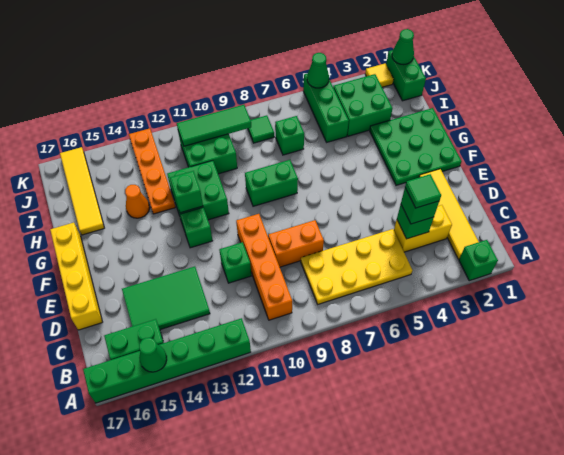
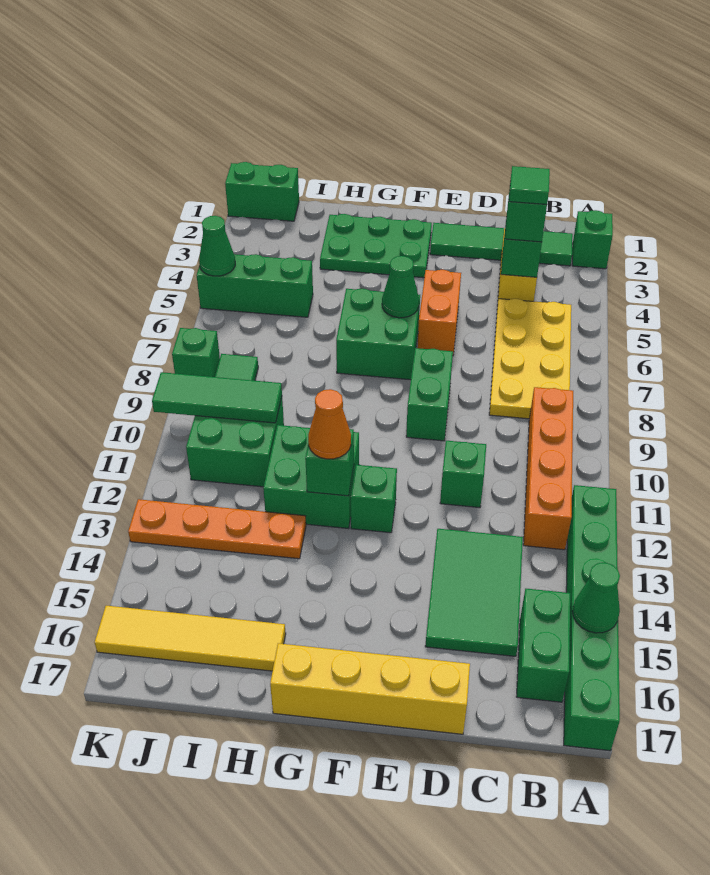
yellow tile B2:E2 level 1 -> green tile B2:E2 level 1
orange brick B10:E10 level 1 -> orange brick B9:B12 level 1
orange brick D8:D9 level 1 -> orange brick E5:E6 level 1
green plate F1:H3 level 1 -> green plate F2:H3 level 1
green brick G8:G9 level 1 -> green brick E8:E9 level 1
orange cone H14 level 1 -> orange cone G12 level 3
green brick I3:J4 level 1 -> green brick F6:G7 level 1
green brick I7 level 1 -> green brick K8 level 1
green tile J9:J11 level 2 -> green tile I10:K10 level 2
green cone K1 level 2 -> green cone F6 level 2
yellow tile K2 level 1 -> none

